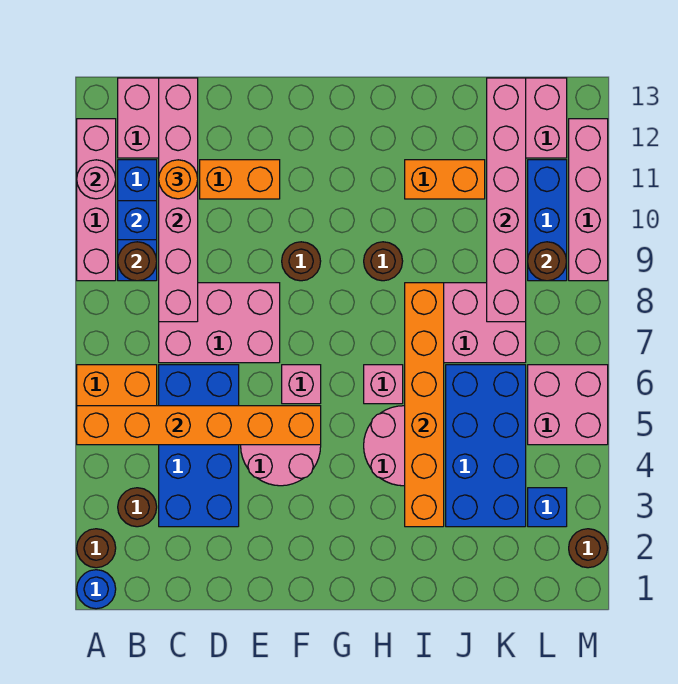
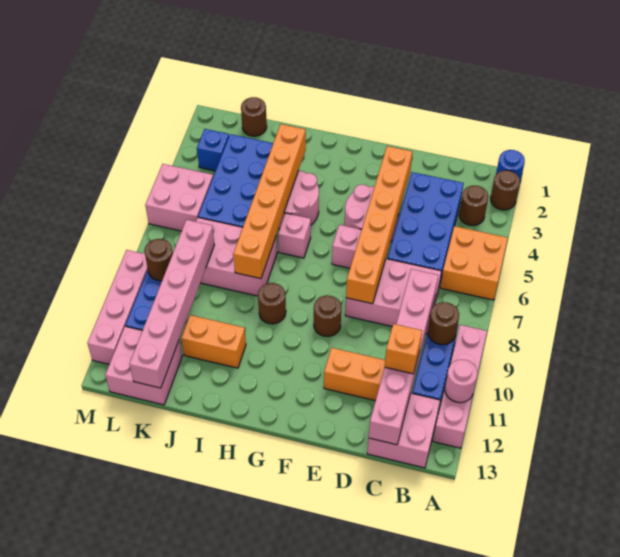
orange brick A5:F5 level 2 -> orange brick E3:E8 level 2
blue brick B10 level 2 -> none
orange round brick C11 level 3 -> orange brick C11 level 3
brown round brick M2 level 1 -> brown round brick K1 level 1

